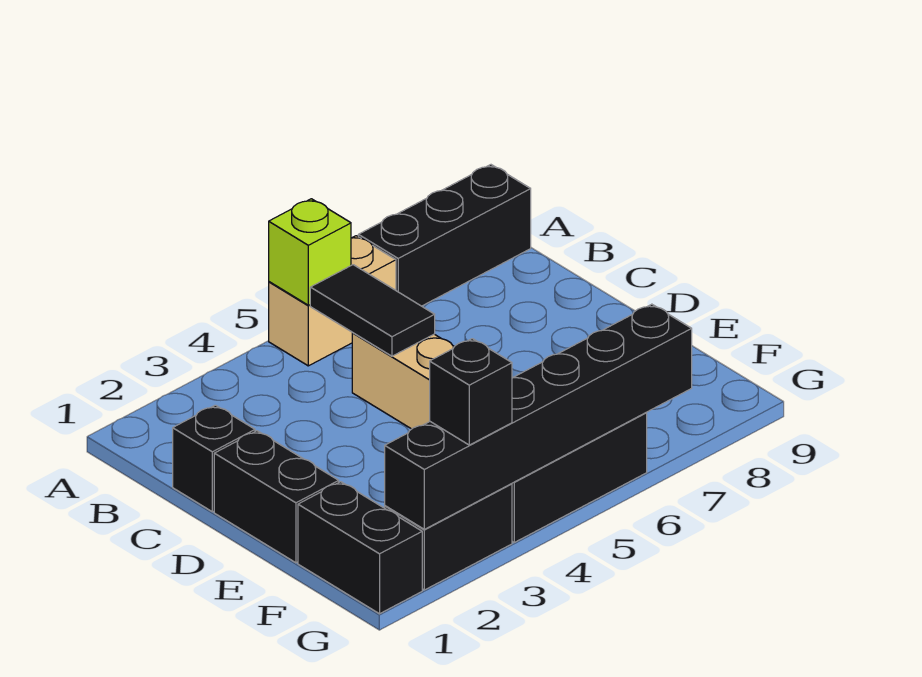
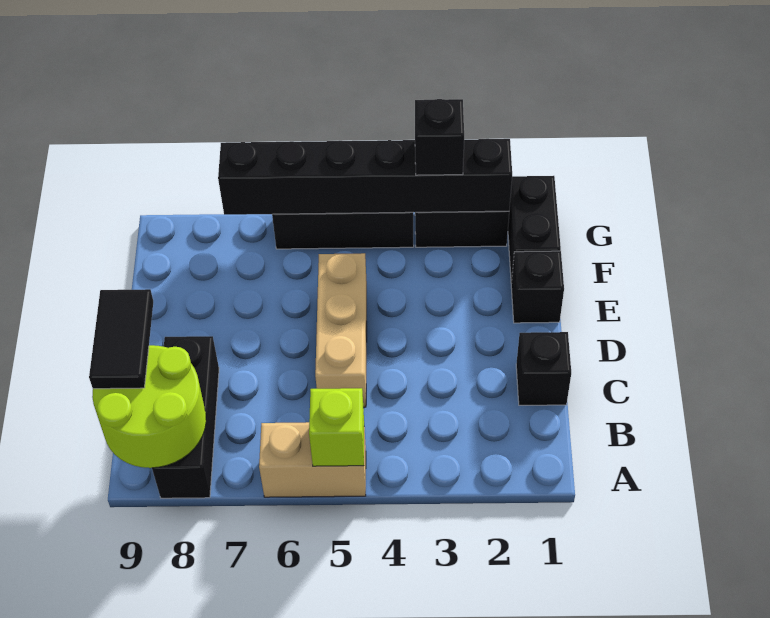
black brick A7:A9 level 1 -> black brick A8:C8 level 1
none -> lime round brick A8:B9 level 2
black tile B5:C5 level 2 -> black tile B9:C9 level 3
black brick D1:E1 level 1 -> black brick E1 level 1

